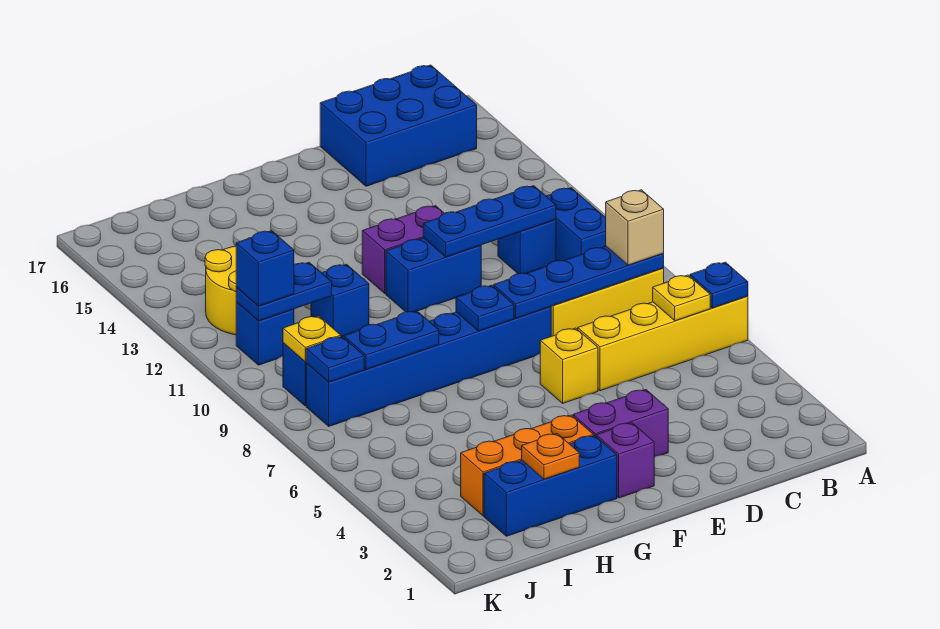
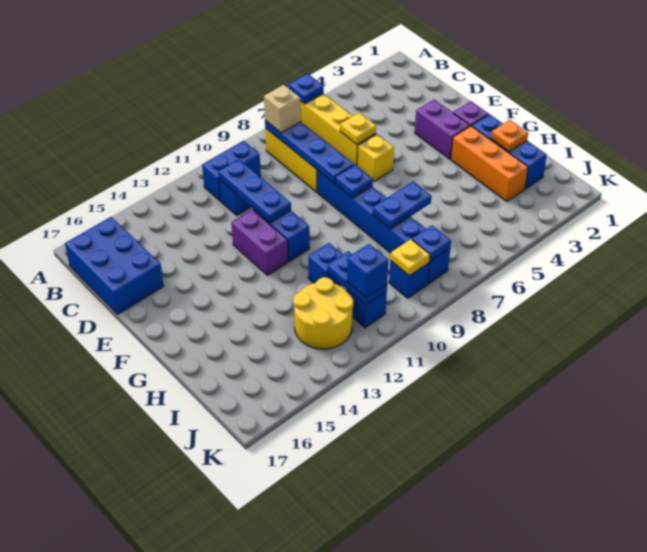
yellow plate B6 level 2 -> yellow plate D6 level 2
blue plate H8:I8 level 2 -> blue plate H7:H8 level 2

